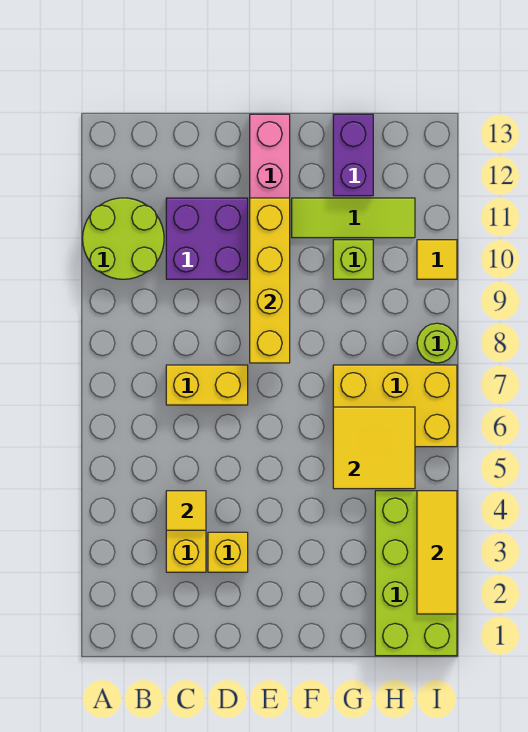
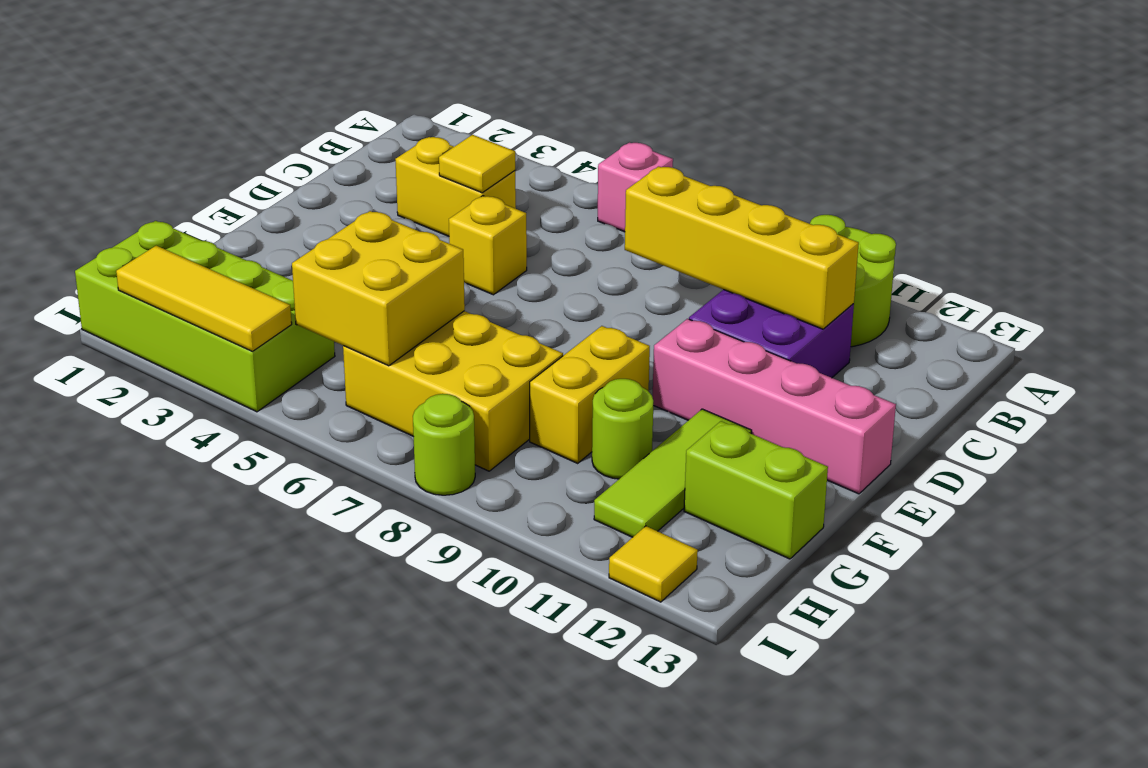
none -> pink brick A6 level 1
yellow brick C7:D7 level 1 -> yellow brick F9:G9 level 1
yellow brick D3 level 1 -> yellow brick D5 level 1
yellow brick E8:E11 level 2 -> yellow brick C8:C11 level 2
yellow tile G5:H6 level 2 -> yellow brick G5:H6 level 2
yellow brick G6:I7 level 1 -> yellow brick G6:H8 level 1
lime brick G10 level 1 -> lime round brick G10 level 1
purple brick G12:G13 level 1 -> lime brick G12:G13 level 1
yellow tile I10 level 1 -> yellow tile I12 level 1

